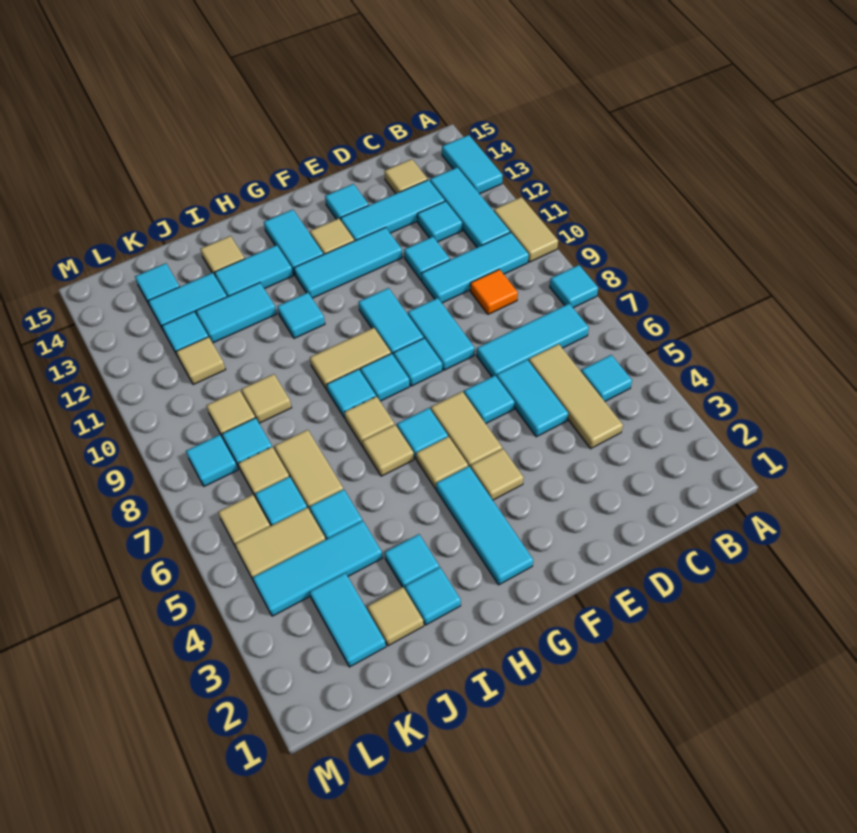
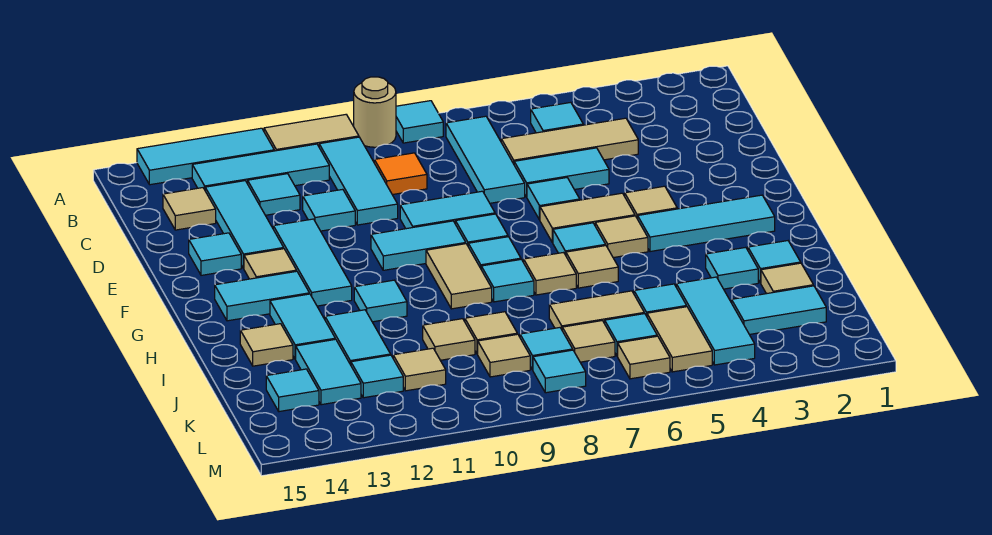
none -> tan round brick A9 level 1
cyan tile A13:A14 level 1 -> cyan tile A12:A14 level 1
none -> tan tile J10 level 1

